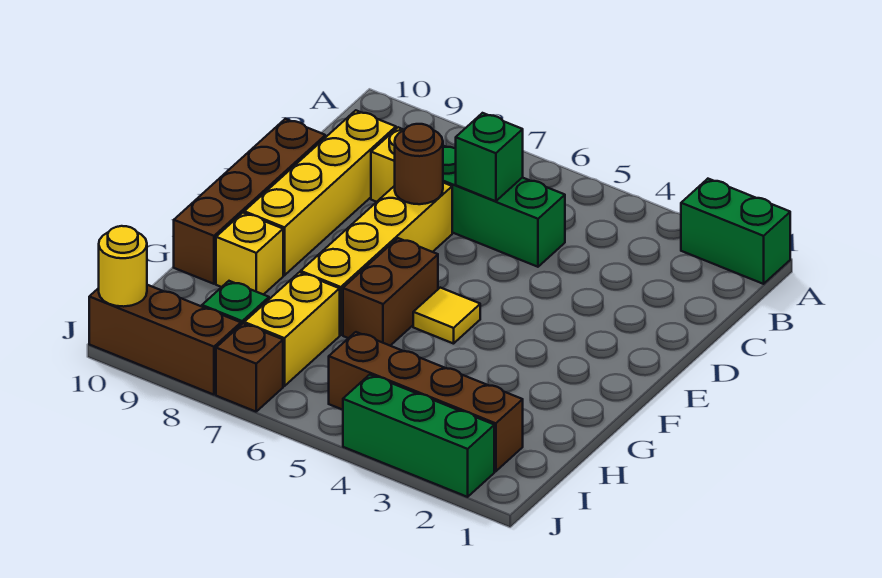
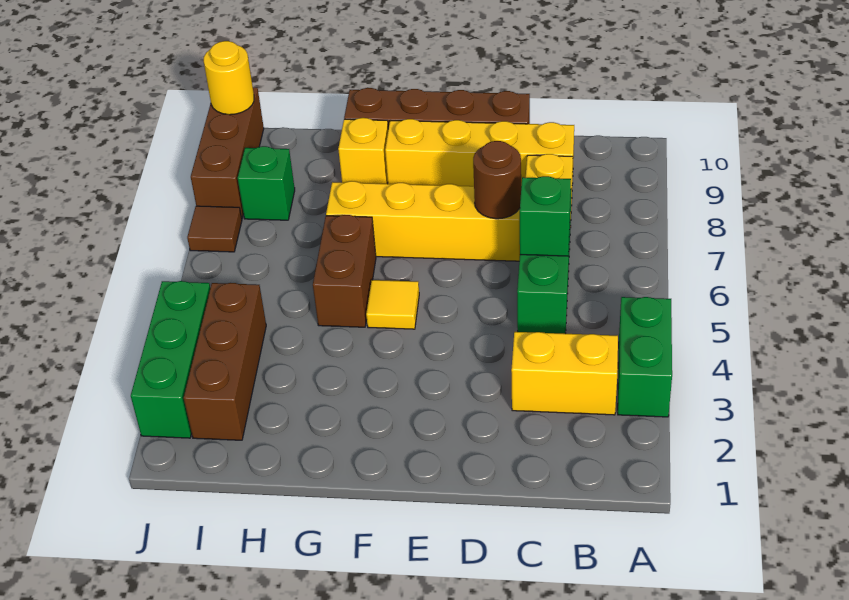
green brick A1:A2 level 1 -> green brick A3:A4 level 1
brown brick F6:G6 level 1 -> brown brick G5:G6 level 1
yellow brick H7:I7 level 1 -> yellow brick B3:C3 level 1
brown brick I2:I5 level 1 -> brown brick I2:I4 level 1
brown brick J7 level 1 -> brown tile J7 level 1

